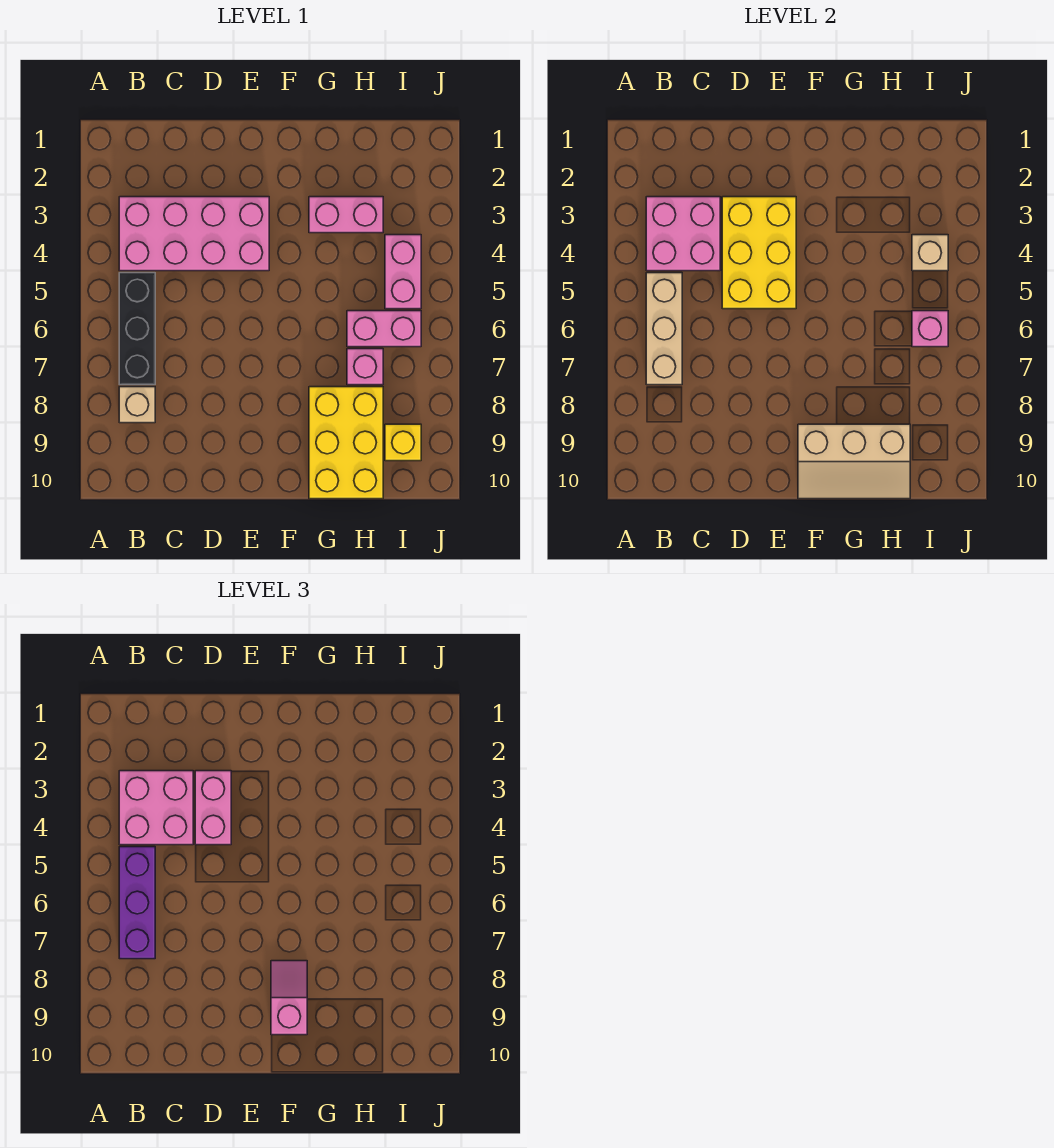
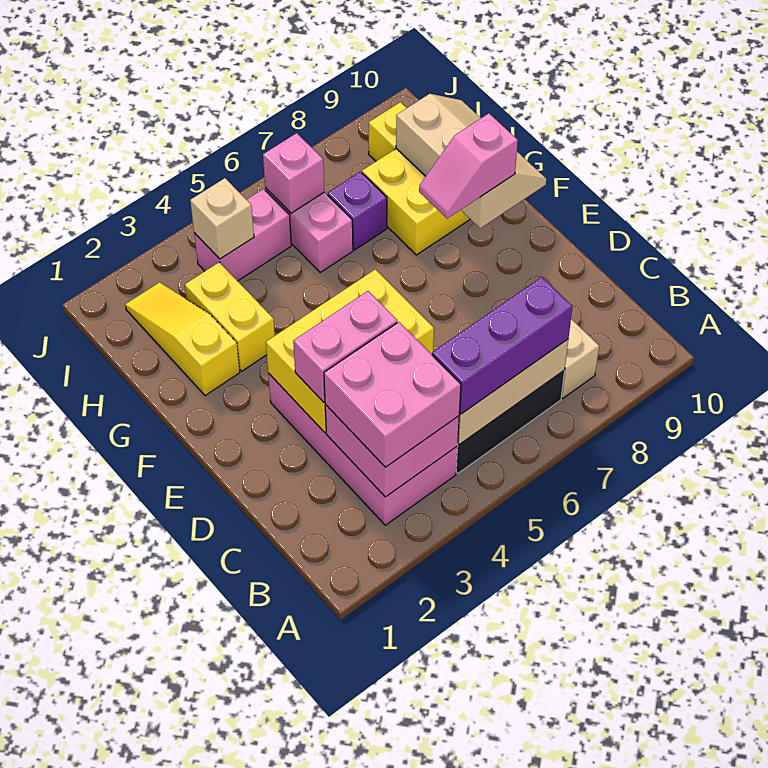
none -> yellow slope G2:I2 level 1 top G
pink brick G3:H3 level 1 -> yellow brick G3:H3 level 1
pink brick H7 level 1 -> purple brick H7 level 1

